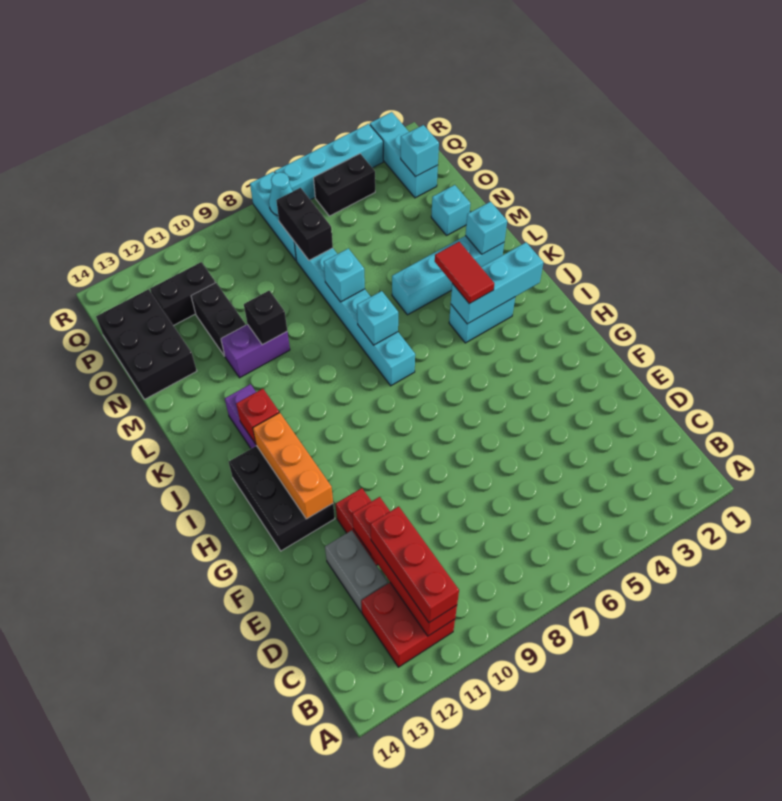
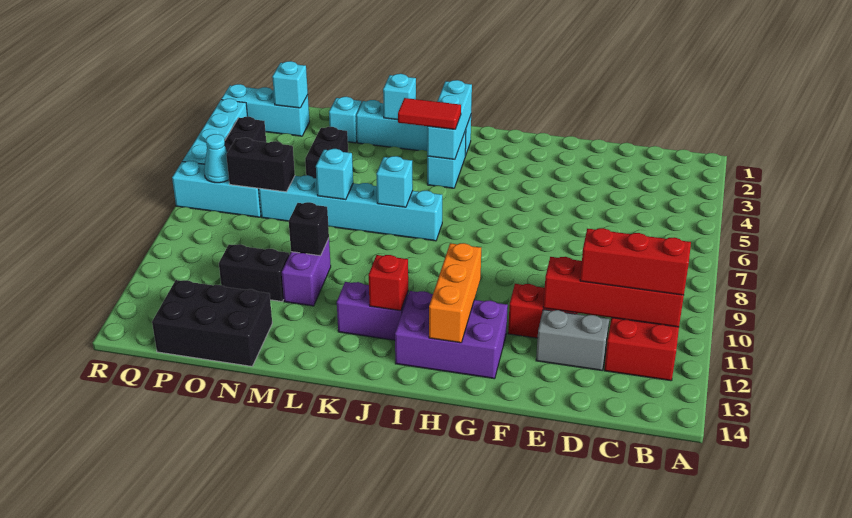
black brick G12:I13 level 1 -> purple brick G12:I13 level 1
orange brick G12:I12 level 2 -> orange brick H11:H13 level 2
cyan brick L2:L5 level 1 -> cyan brick J2:M2 level 1
black brick P11:P12 level 1 -> black brick N4:N5 level 1

